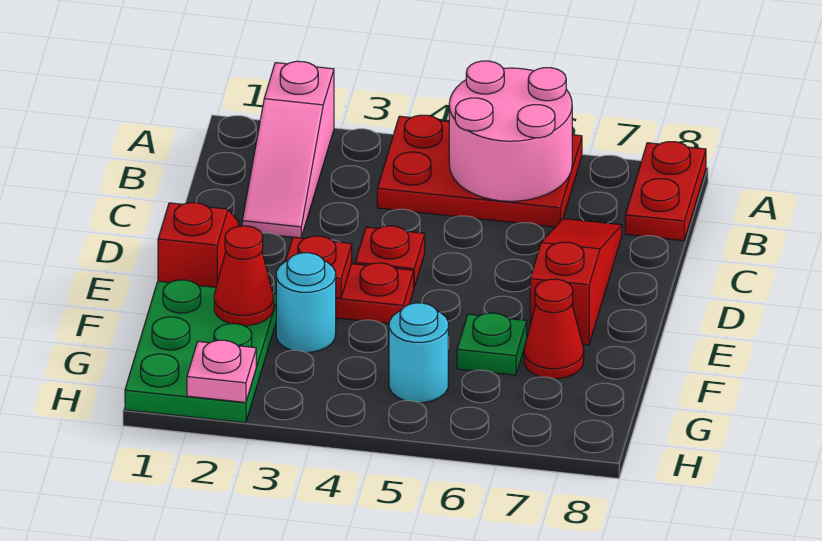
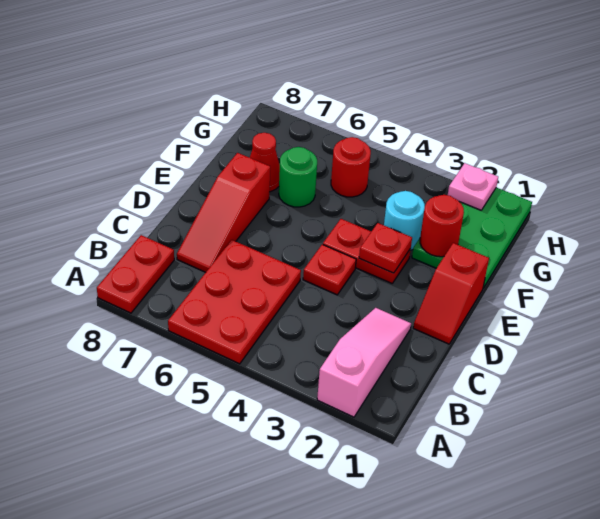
red plate A4:B6 level 1 -> red plate A5:C6 level 1
pink round brick A5:B6 level 2 -> none
red cone F2 level 2 -> red round brick F2 level 2
green plate F6 level 1 -> green round brick F6 level 1
cyan round brick G5 level 1 -> red round brick G5 level 1

